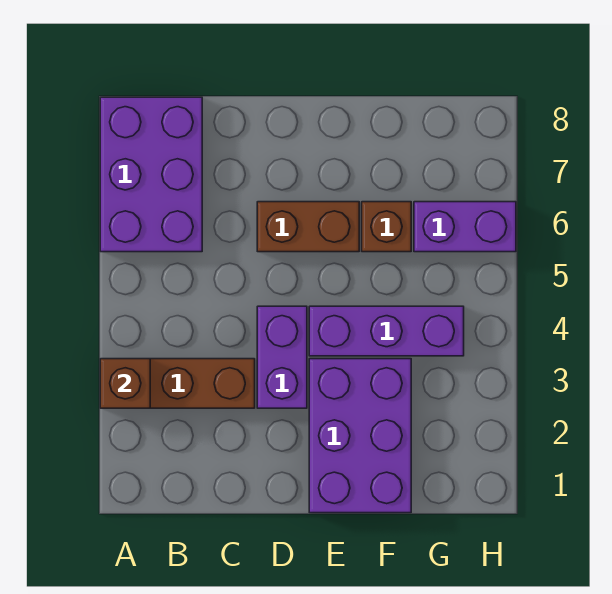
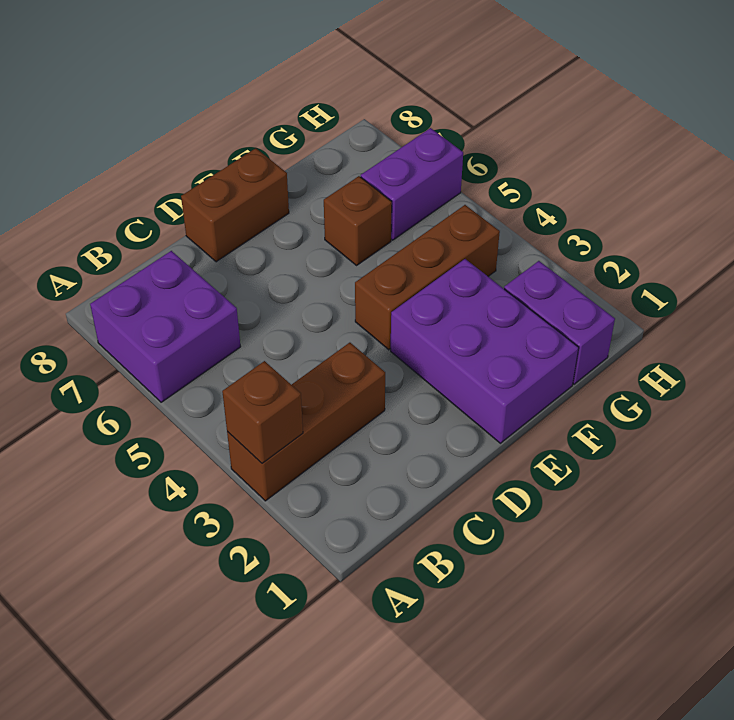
purple brick A6:B8 level 1 -> purple brick A6:B7 level 1
purple brick D3:D4 level 1 -> purple brick G1:G2 level 1
brown brick D6:E6 level 1 -> brown brick D8:E8 level 1
purple brick E4:G4 level 1 -> brown brick E4:G4 level 1

